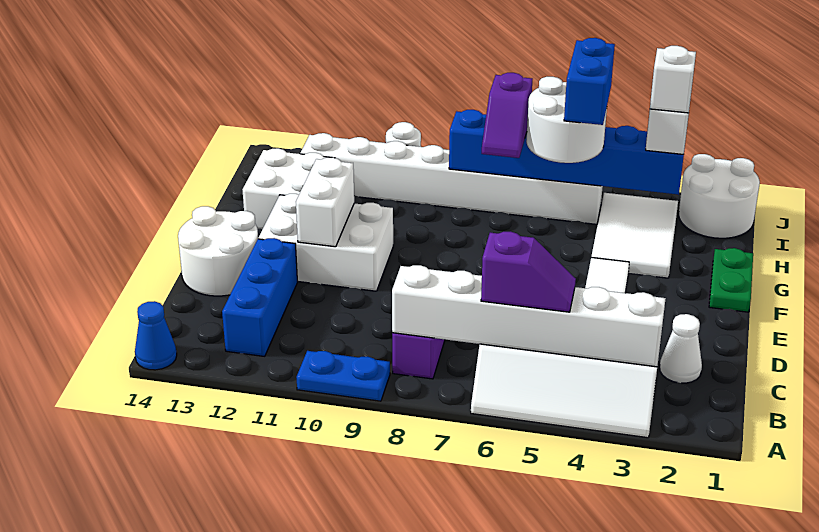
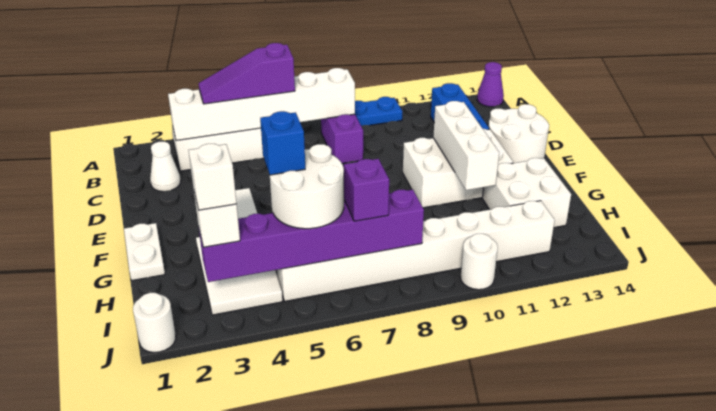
blue cone A14 level 1 -> purple cone A14 level 1
purple slope B5:B6 level 3 top 6 -> purple slope B4:B6 level 3 top 6
white brick E11:F11 level 2 -> white brick E11:G11 level 2
green plate F1:G1 level 1 -> white plate F1:G1 level 1
blue brick H5:I5 level 4 -> blue brick H5 level 4
white round brick I1:J2 level 1 -> white round brick J1 level 1
blue brick I3:I8 level 2 -> purple brick I3:I8 level 2

